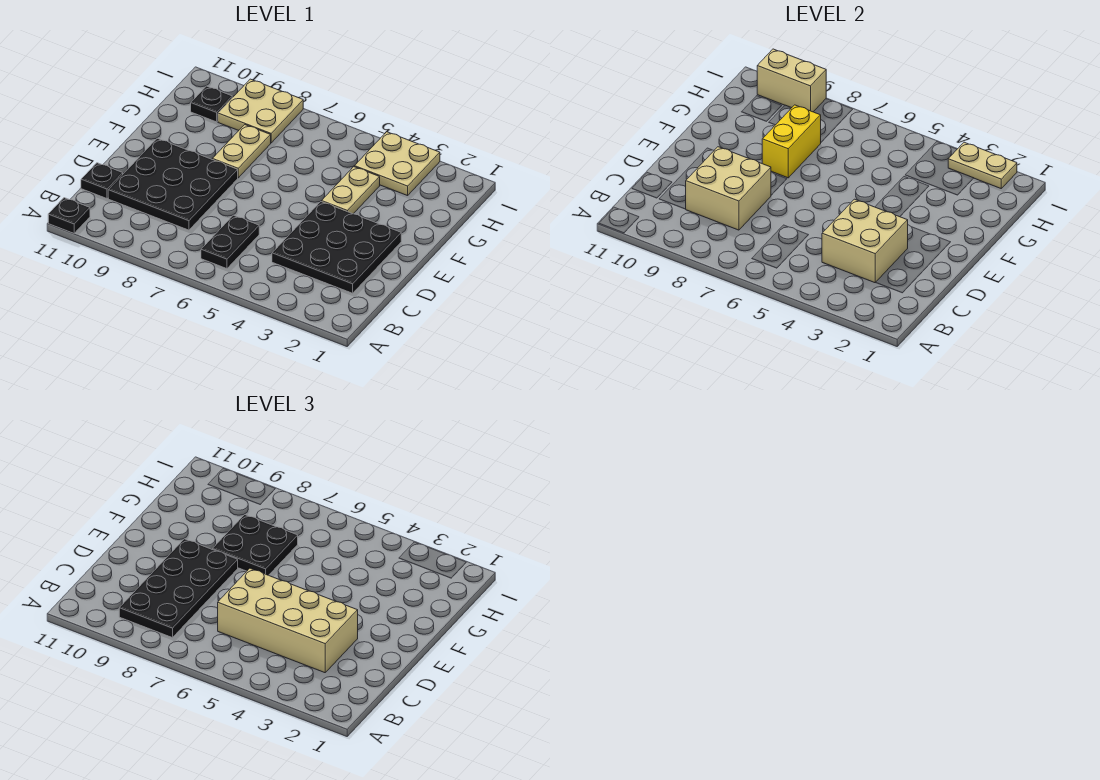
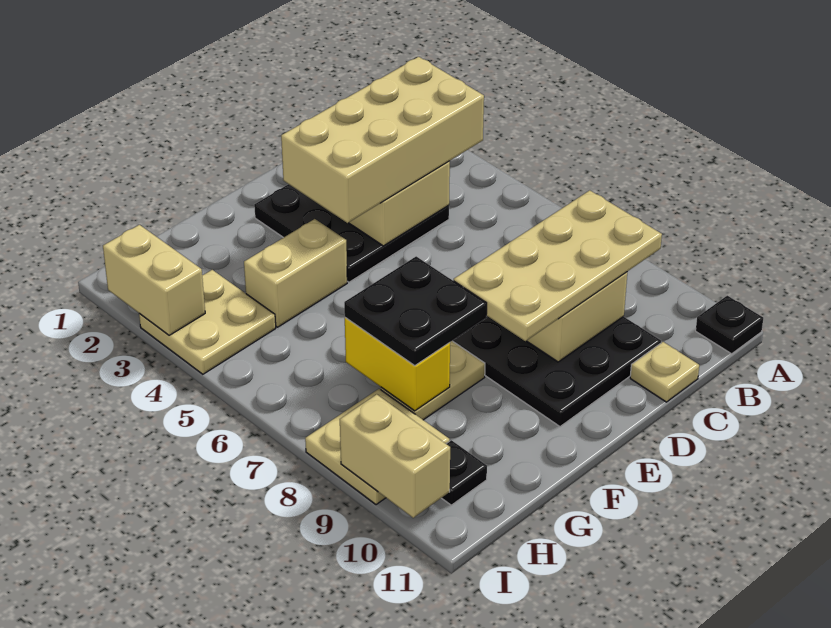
black plate B6:C6 level 1 -> none
black plate B8:E9 level 3 -> tan plate B8:E9 level 3
tan brick C3:D6 level 3 -> tan brick B3:E4 level 3
black plate C11 level 1 -> tan plate C11 level 1
tan plate F4:G4 level 1 -> tan brick F4:G4 level 1
yellow brick F8:G8 level 2 -> yellow brick G7:G8 level 2
tan plate I2:I3 level 2 -> tan brick I2:I3 level 2

